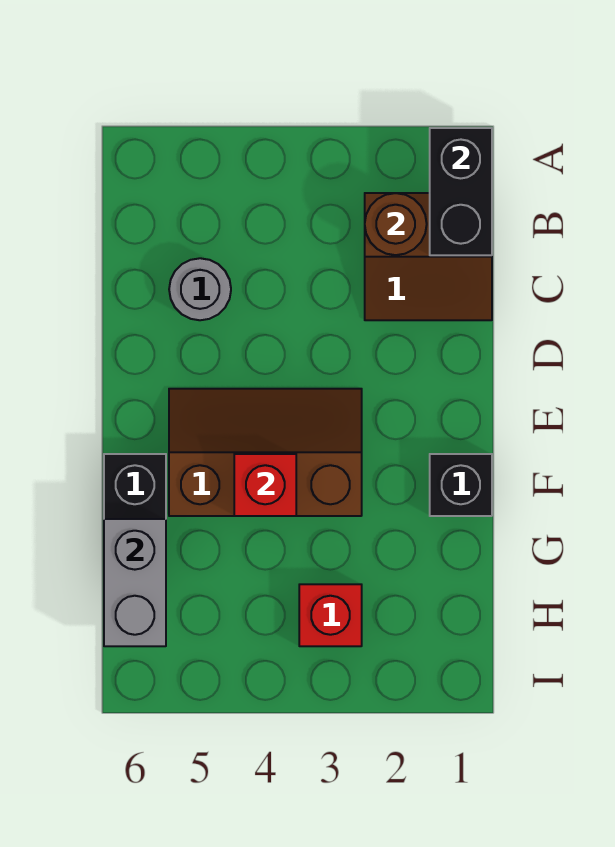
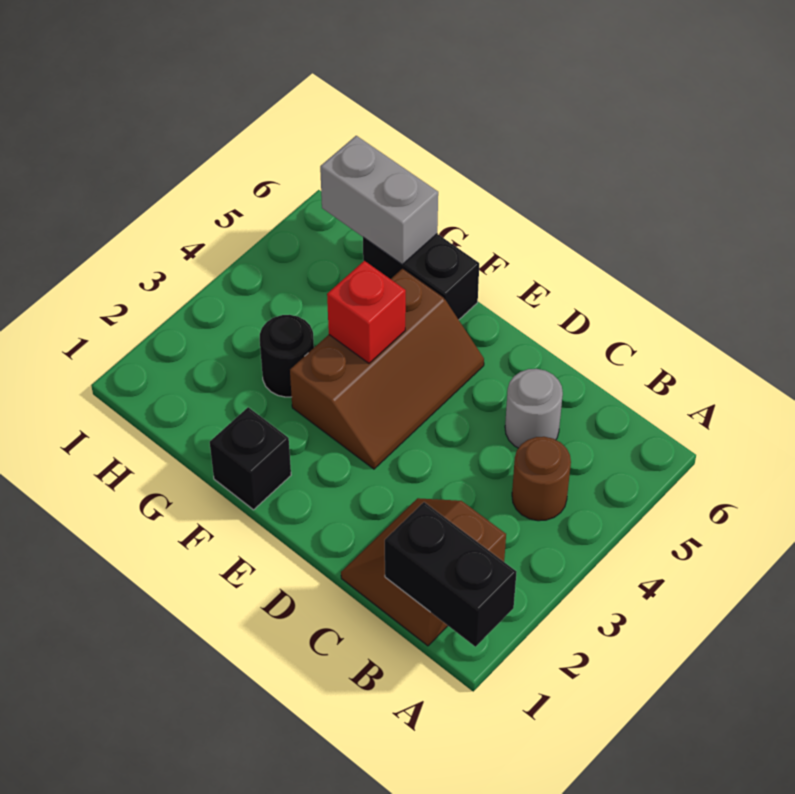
brown round brick B2 level 2 -> brown round brick B4 level 1
none -> black round brick G3 level 1
red brick H3 level 1 -> none

